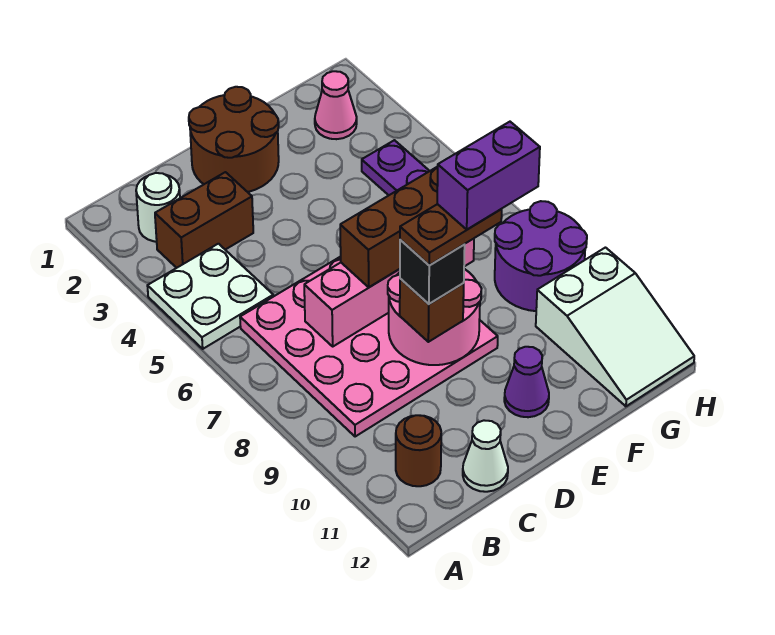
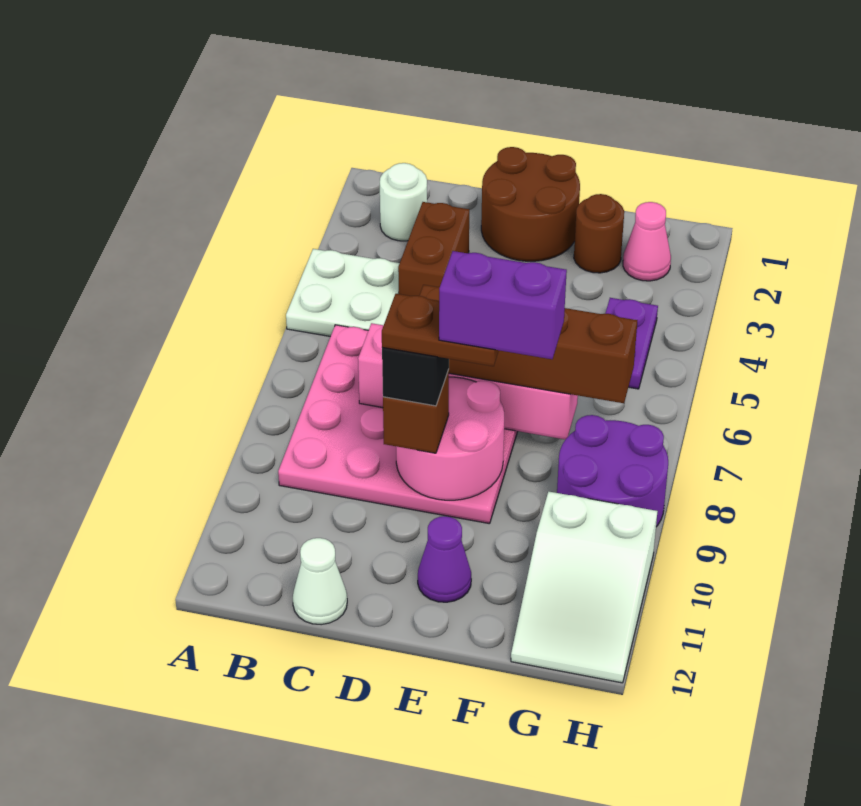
brown brick B3:C3 level 1 -> brown brick C3:C4 level 1
brown round brick B11 level 1 -> brown round brick F2 level 1

